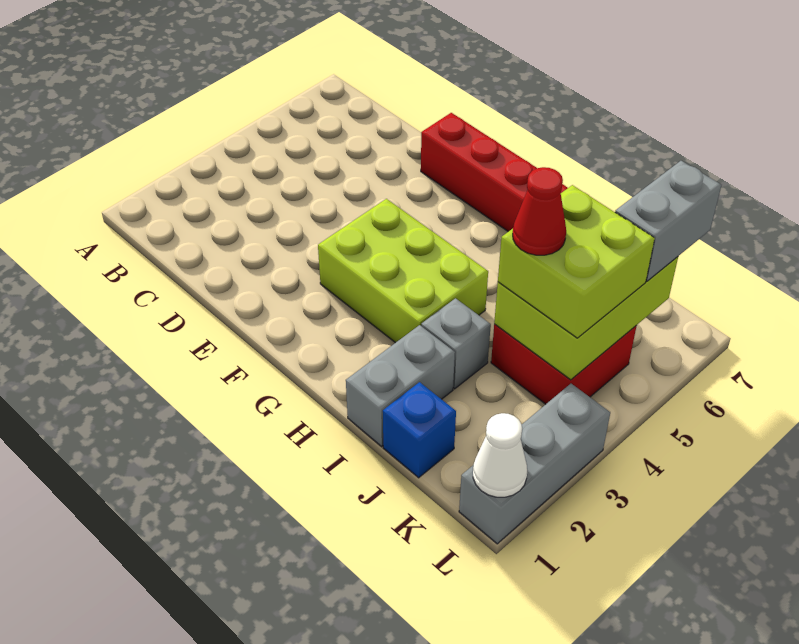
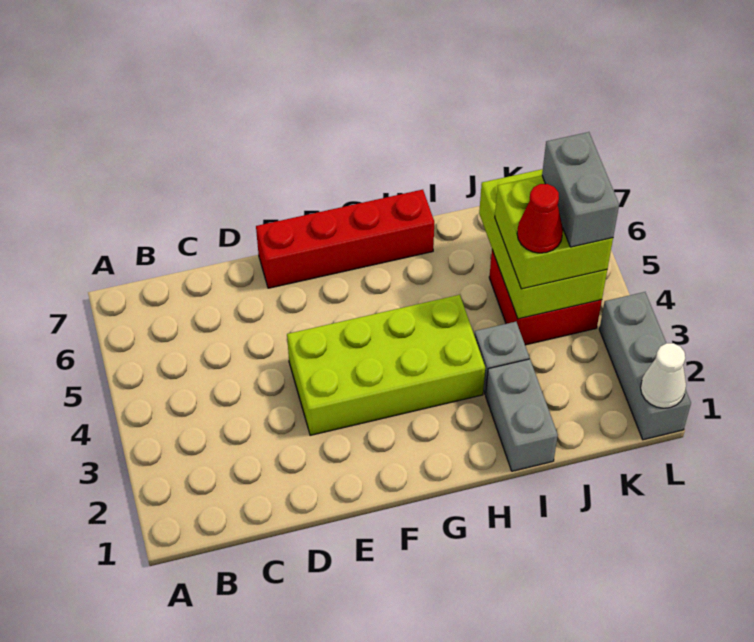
lime brick F3:H4 level 1 -> lime brick E3:H4 level 1
blue brick J1 level 1 -> none
grey brick K6:K7 level 3 -> grey brick K4:K5 level 4

